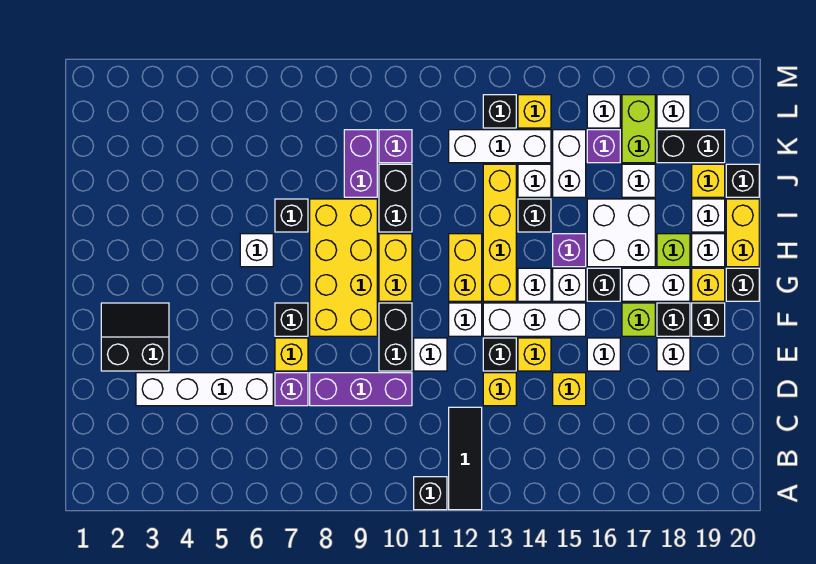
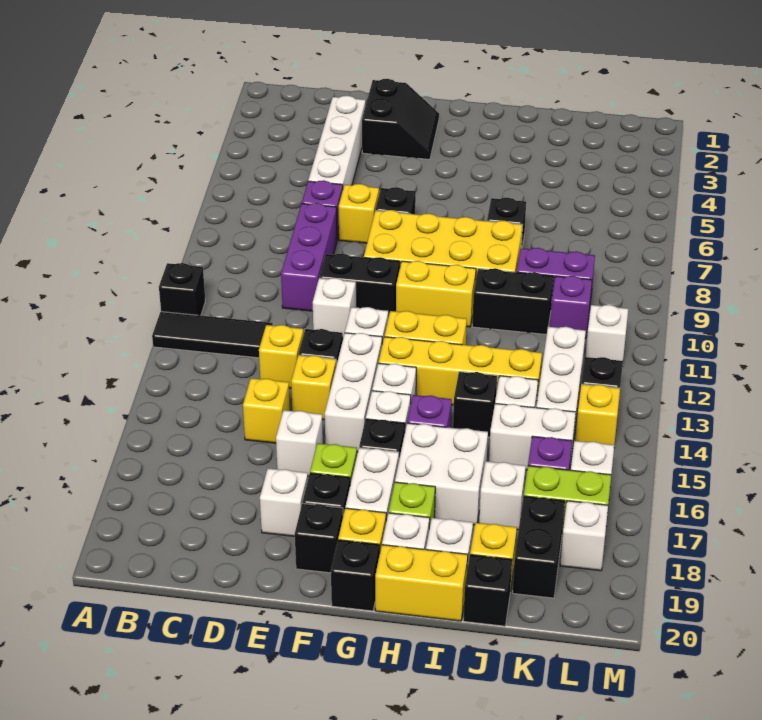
white brick H6 level 1 -> white brick L11 level 1

